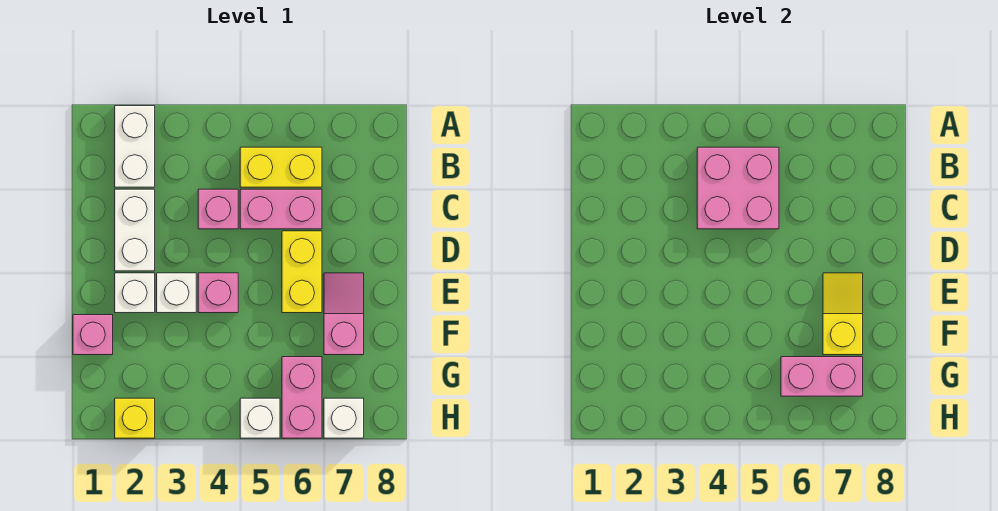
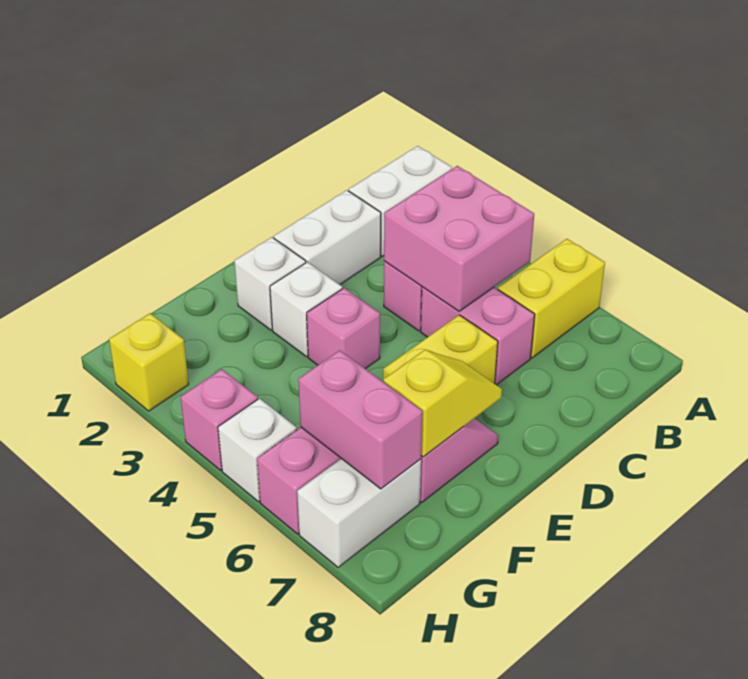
yellow brick B5:B6 level 1 -> yellow brick A6:B6 level 1
pink brick F1 level 1 -> pink brick H4 level 1
white brick H7 level 1 -> white brick G7:H7 level 1

